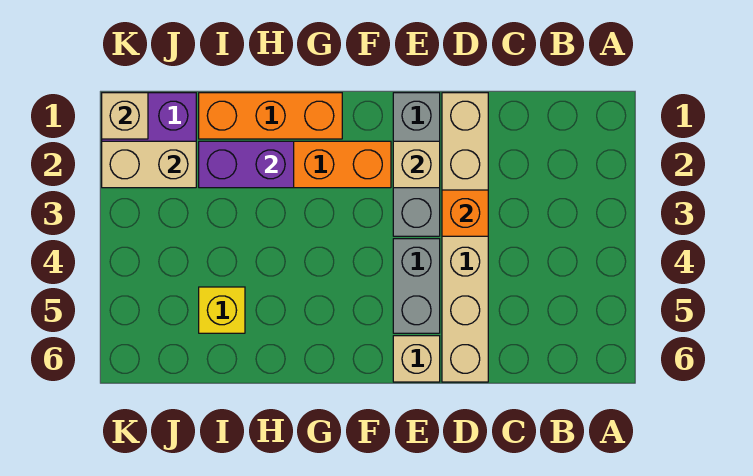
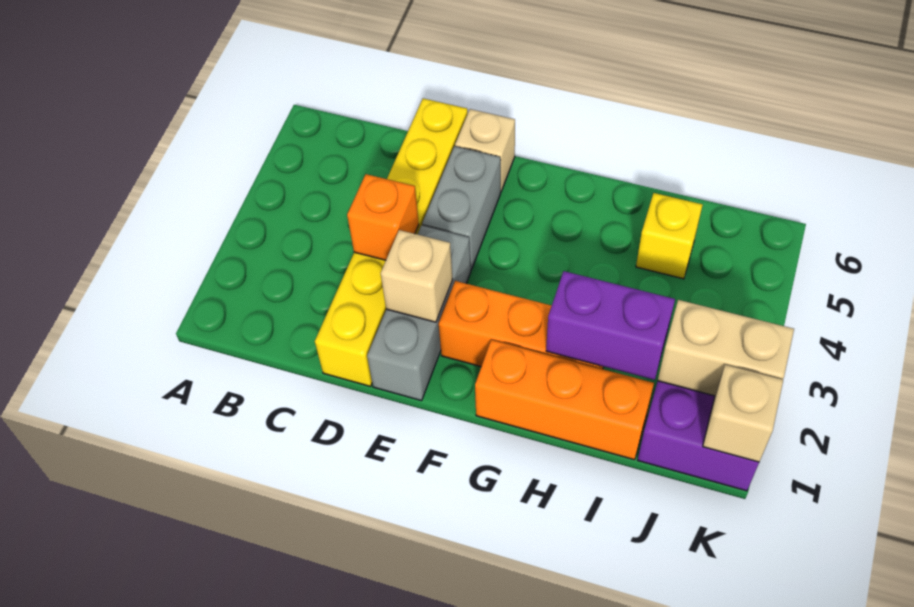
tan brick D1:D6 level 1 -> yellow brick D1:D6 level 1

